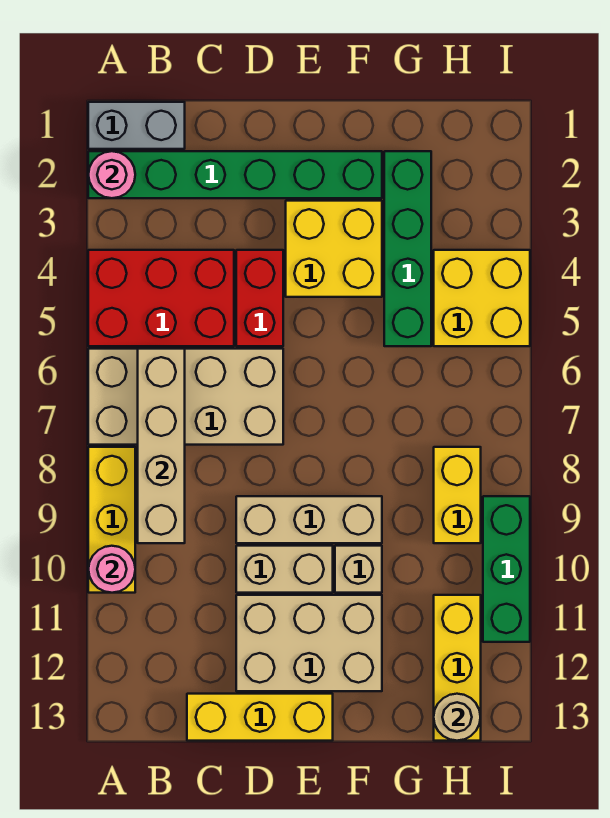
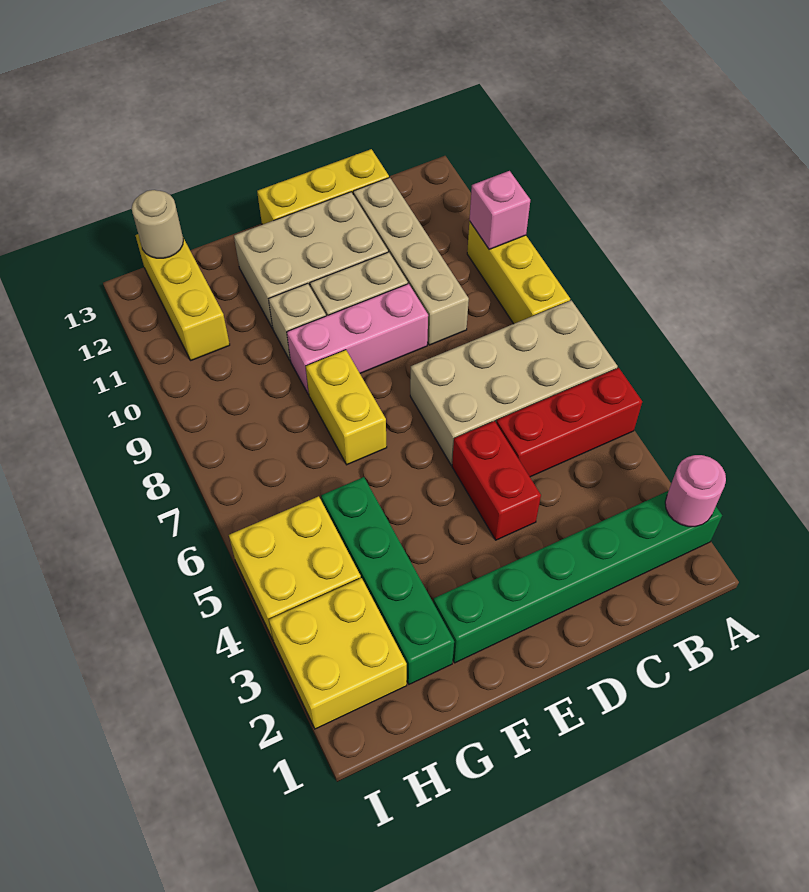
grey brick A1:B1 level 1 -> none
red brick A4:C5 level 1 -> red brick A5:C5 level 1
pink round brick A10 level 2 -> pink brick A10 level 2
tan brick B6:B9 level 2 -> tan brick C9:C12 level 1
tan brick D9:F9 level 1 -> pink brick D9:F9 level 1
yellow brick E3:F4 level 1 -> yellow brick H2:I3 level 1
yellow brick H8:H9 level 1 -> yellow brick F7:F8 level 1
green brick I9:I11 level 1 -> none

